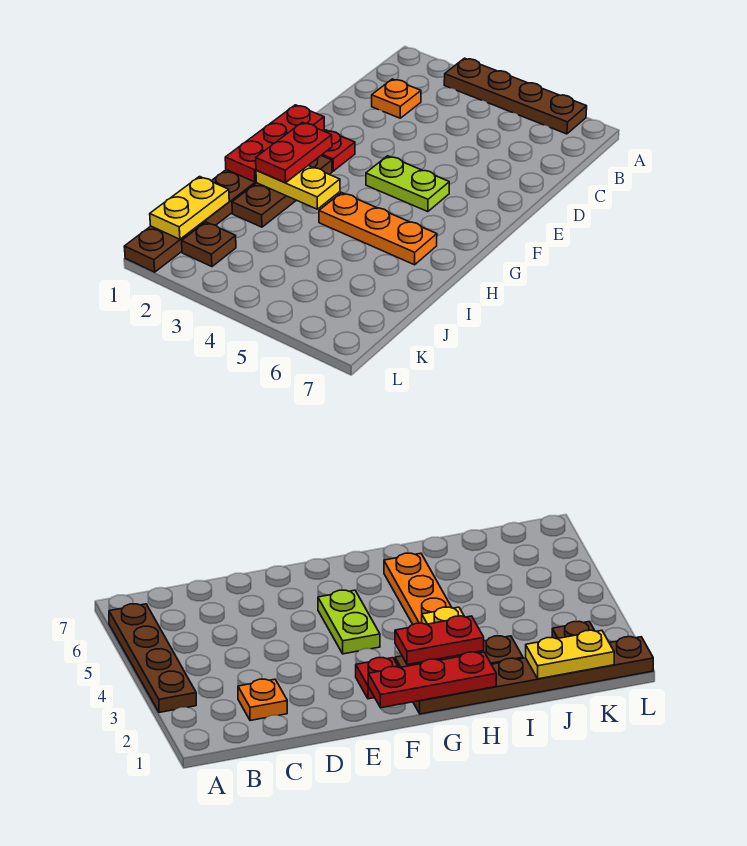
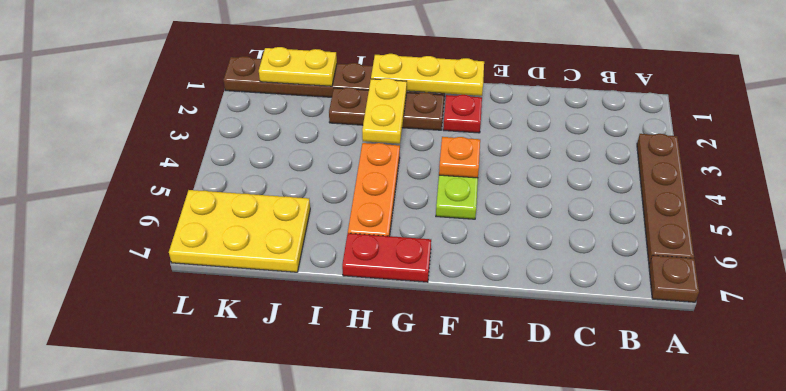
orange plate C2 level 1 -> orange plate F4 level 2
red plate F1:H1 level 2 -> yellow plate F1:H1 level 2
red plate G2:H2 level 3 -> red plate G7:H7 level 1
none -> yellow plate J6:L7 level 1
brown plate K2 level 1 -> brown plate A7 level 1

